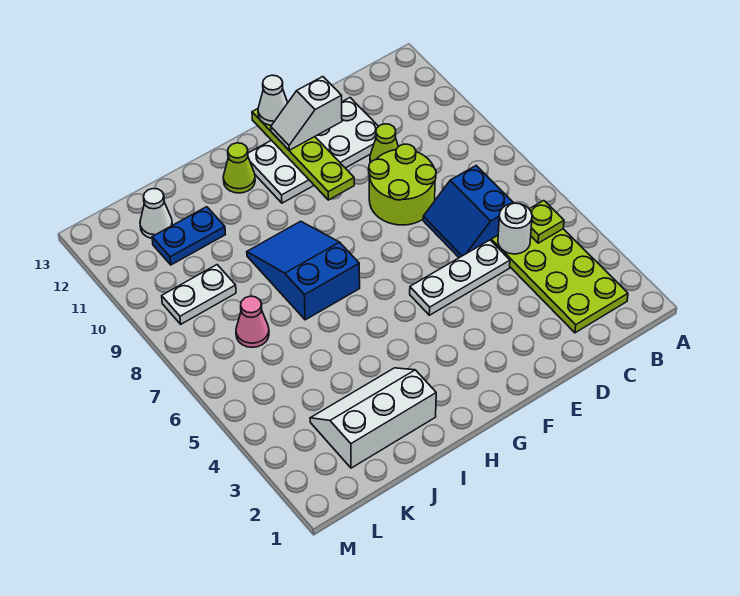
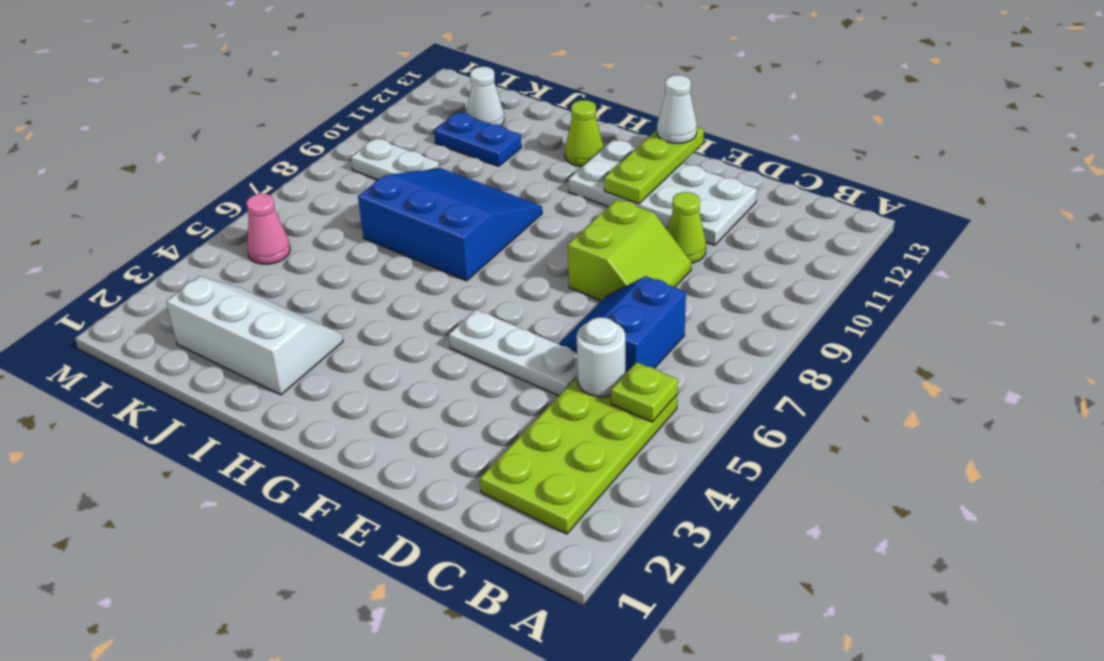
lime round brick D8:E9 level 1 -> lime slope D8:E9 level 1 top E
white slope E12:F12 level 3 top E -> none
lime plate F10:F13 level 2 -> lime plate F11:F13 level 2
blue slope H7:I9 level 1 top 7 -> blue slope H7:J9 level 1 top 7
pink cone K7 level 1 -> pink cone L5 level 1

